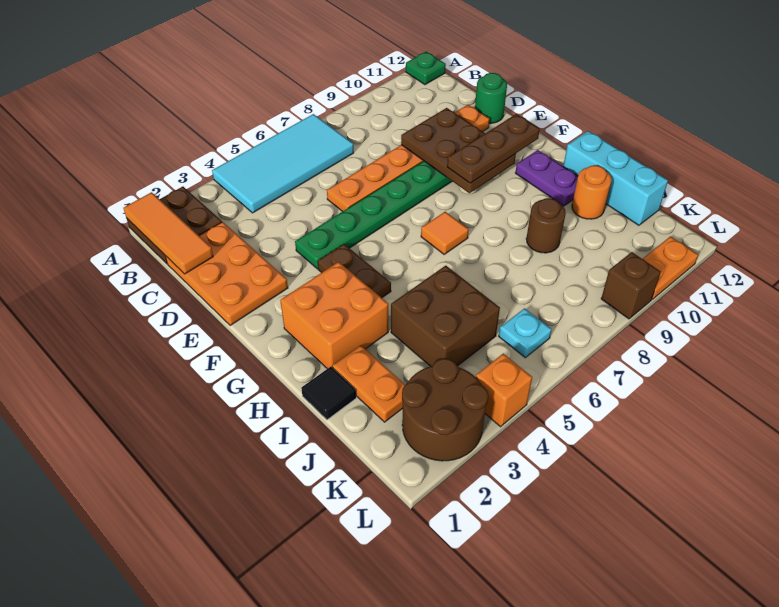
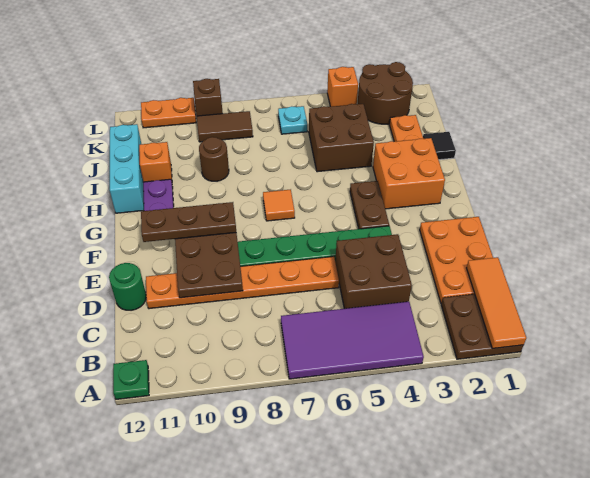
cyan tile A4:B7 level 1 -> purple tile A4:B7 level 1
none -> brown brick C4:D5 level 1
orange round brick I11 level 1 -> orange brick I11 level 1
none -> brown tile K8:K9 level 1

